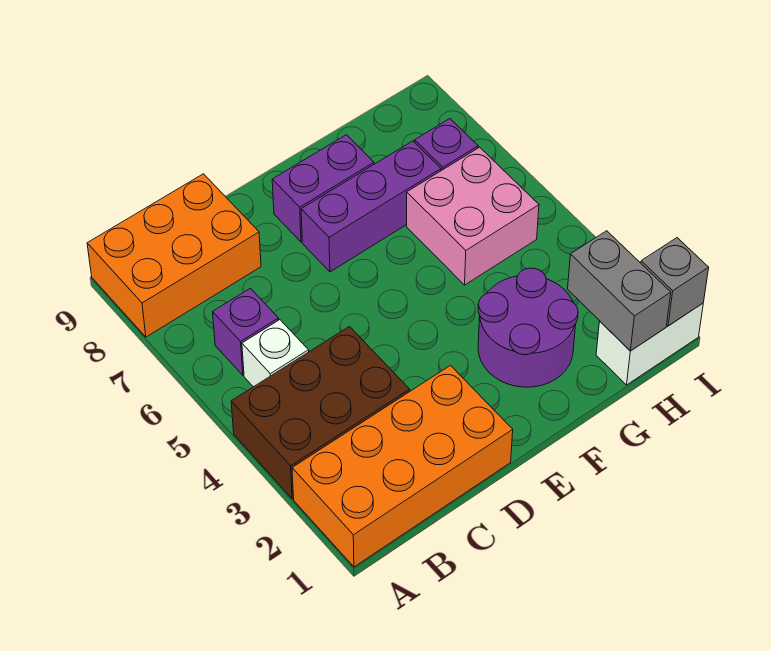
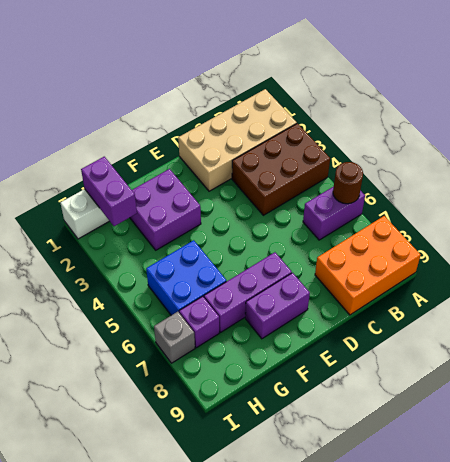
orange brick A1:D2 level 1 -> tan brick A1:D2 level 1
none -> brown round brick A6 level 2
white brick B5 level 1 -> none
purple brick B6 level 1 -> purple brick A6:B6 level 1
purple round brick F2:G3 level 1 -> purple brick F2:G3 level 1
pink brick G5:H6 level 1 -> blue brick G5:H6 level 1
grey brick H1:H2 level 2 -> purple brick H1:H2 level 2
grey brick I1 level 2 -> grey brick I7 level 1

